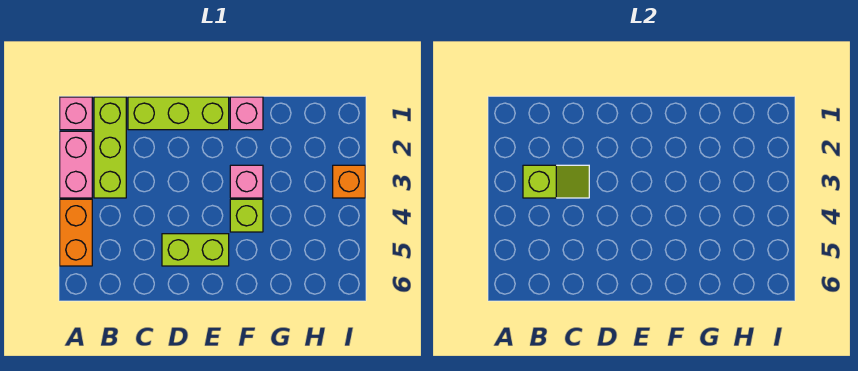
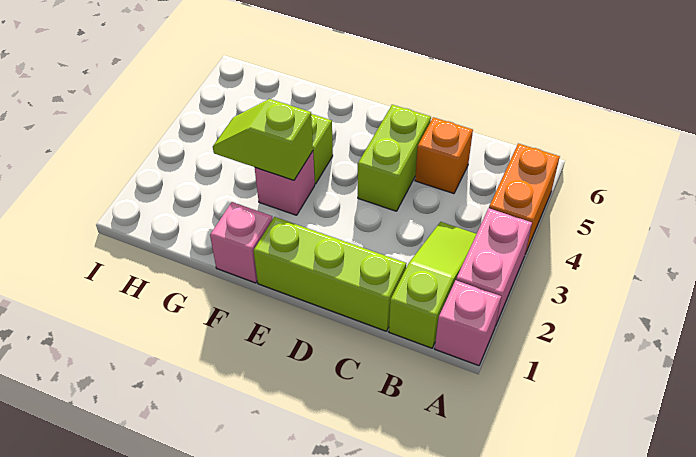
lime brick B1:B3 level 1 -> lime slope B1:B3 level 1 top 1
lime slope B3:C3 level 2 top B -> lime slope F3:G3 level 2 top F
lime brick D5:E5 level 1 -> lime brick D4:D5 level 1
orange brick I3 level 1 -> orange brick C5 level 1

